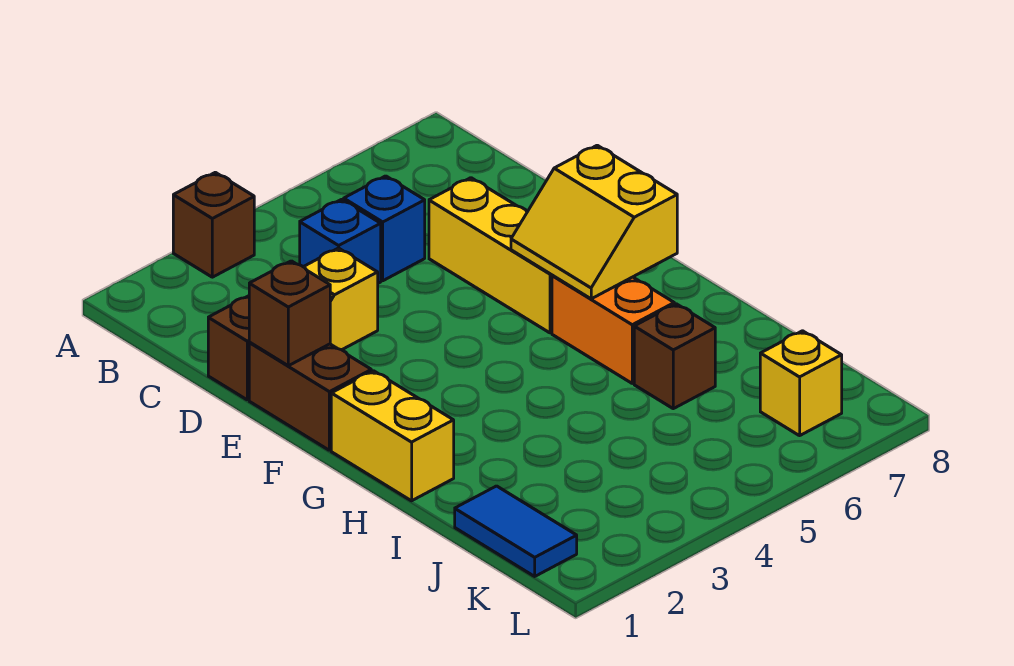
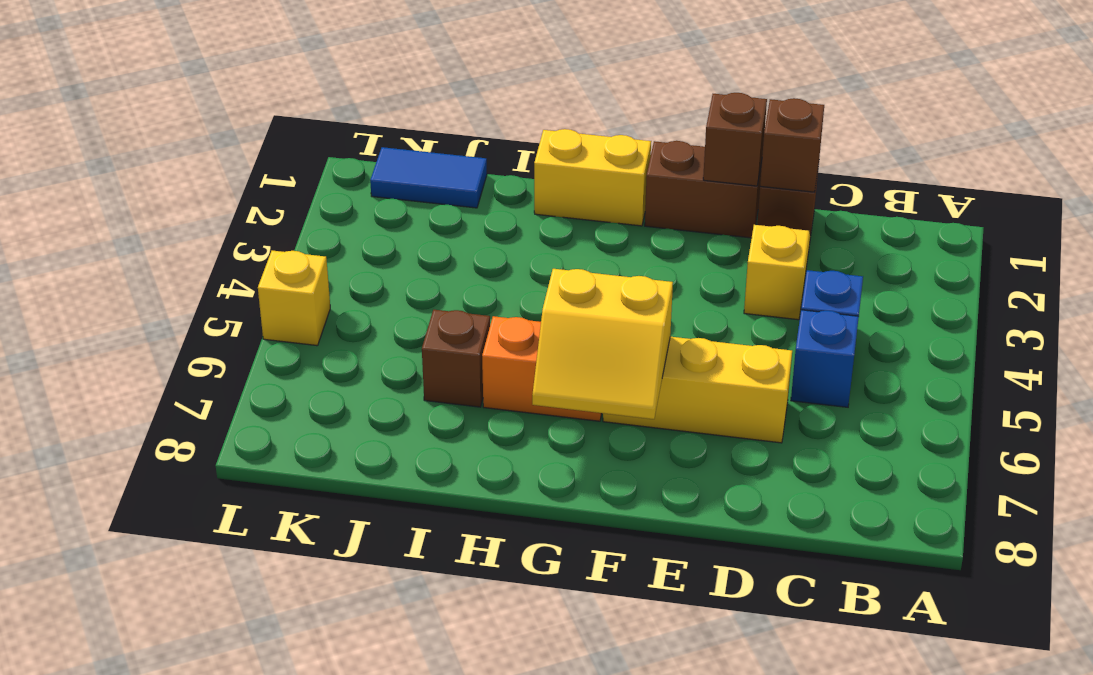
brown brick A3 level 1 -> brown brick D1 level 2
yellow slope F6:G7 level 2 top 7 -> yellow slope F6:G7 level 2 top 6
yellow brick K7 level 1 -> yellow brick L5 level 1

